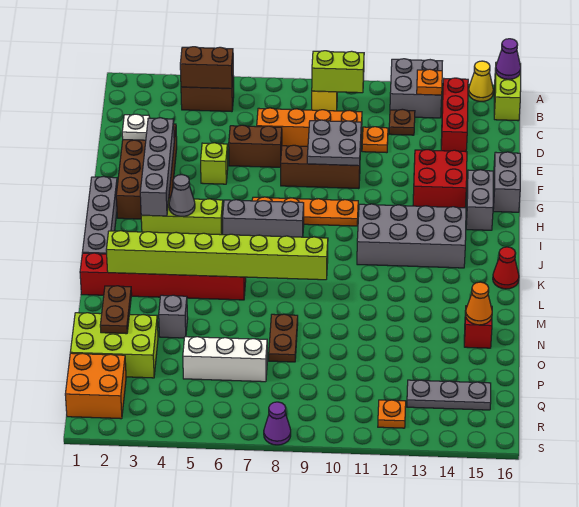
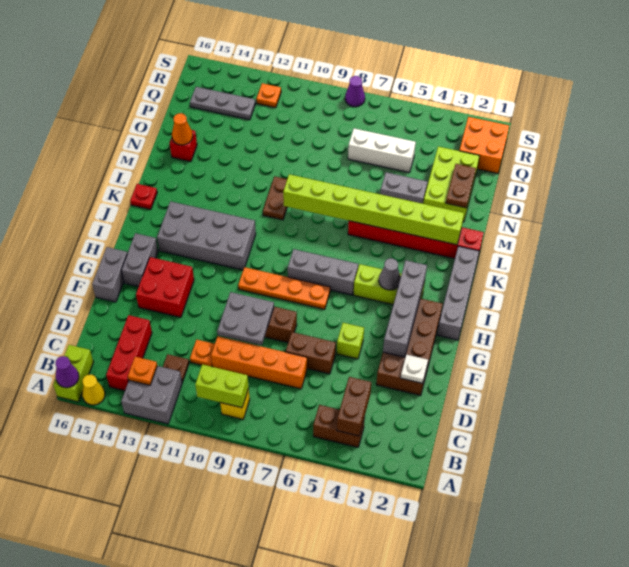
brown brick B4:B5 level 2 -> brown brick B4:C4 level 2
red cone K16 level 1 -> red plate K16 level 1
grey brick N4 level 1 -> grey brick N4:N5 level 1
brown plate N8:O8 level 1 -> brown plate L10:M10 level 1
lime brick O1:P3 level 1 -> lime brick N2:P3 level 1

